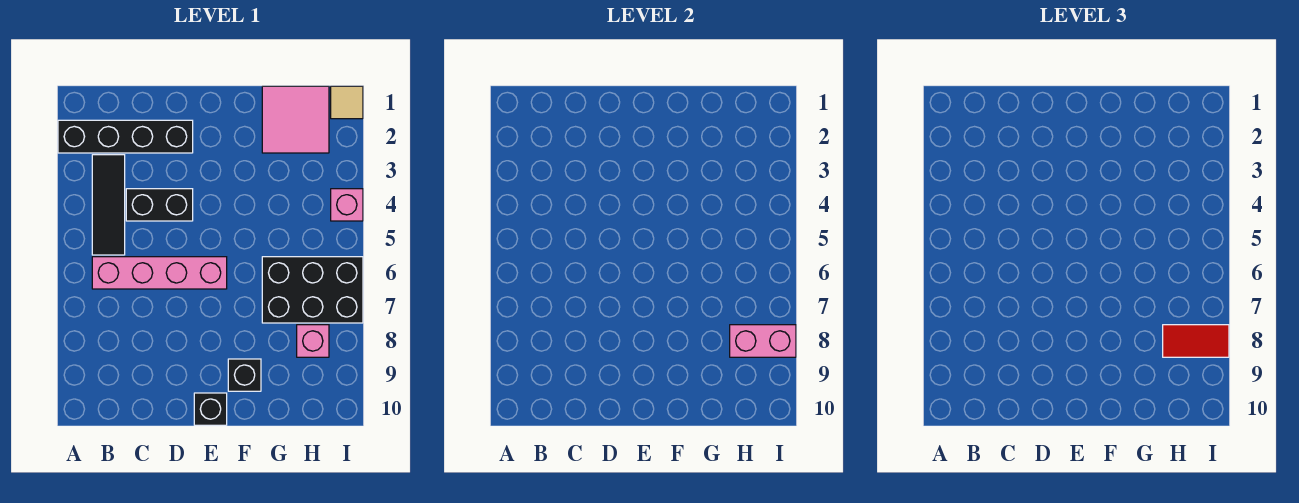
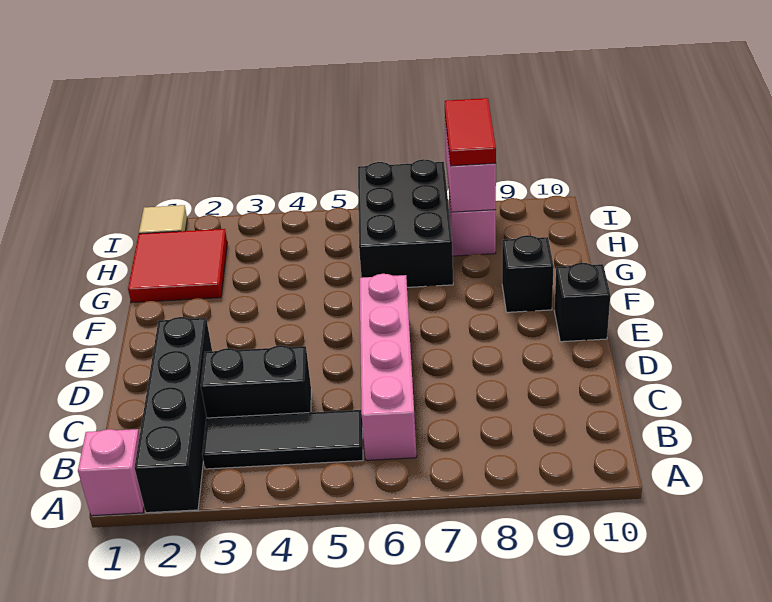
black brick C4:D4 level 1 -> black brick C3:C4 level 1
pink tile G1:H2 level 1 -> red tile G1:H2 level 1
pink brick I4 level 1 -> pink brick A1 level 1

